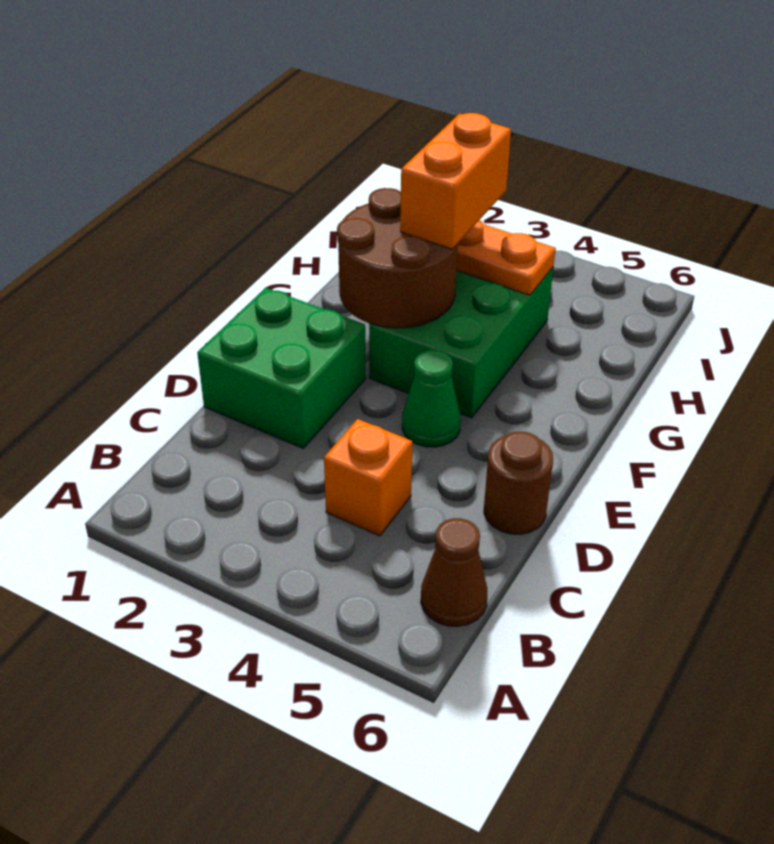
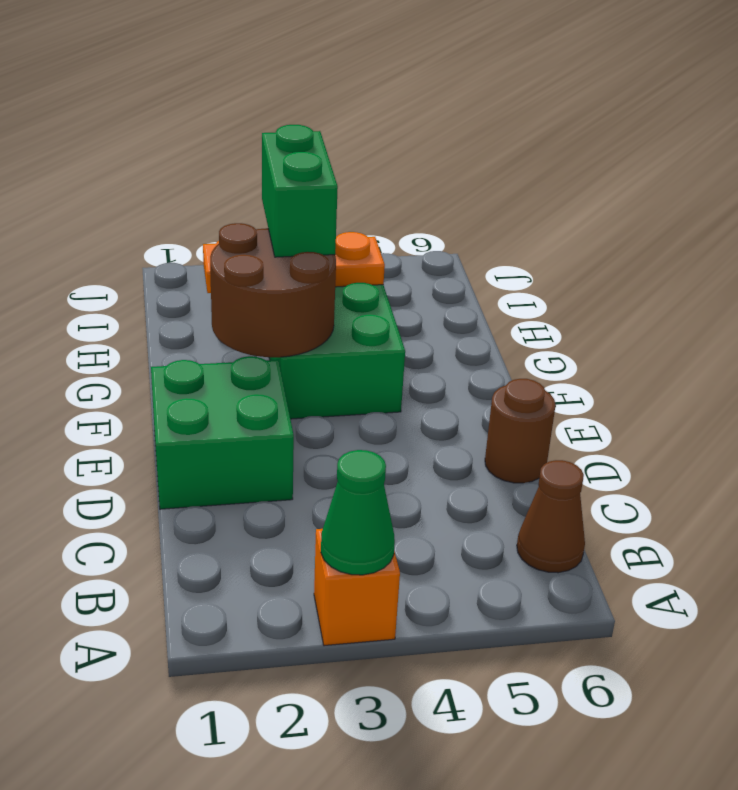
orange brick C4 level 1 -> orange brick A3 level 1
green cone E4 level 1 -> green cone A3 level 2
orange brick G3:H3 level 3 -> green brick G3:H3 level 3

